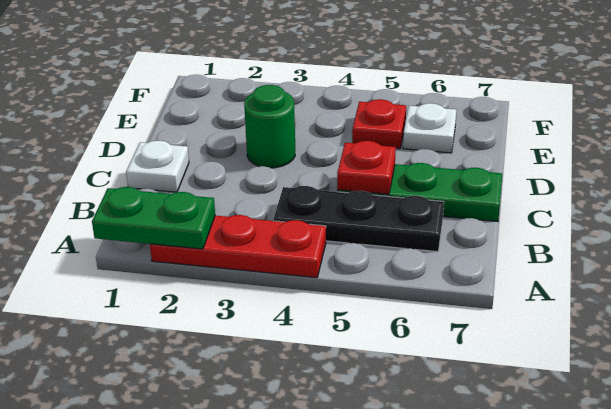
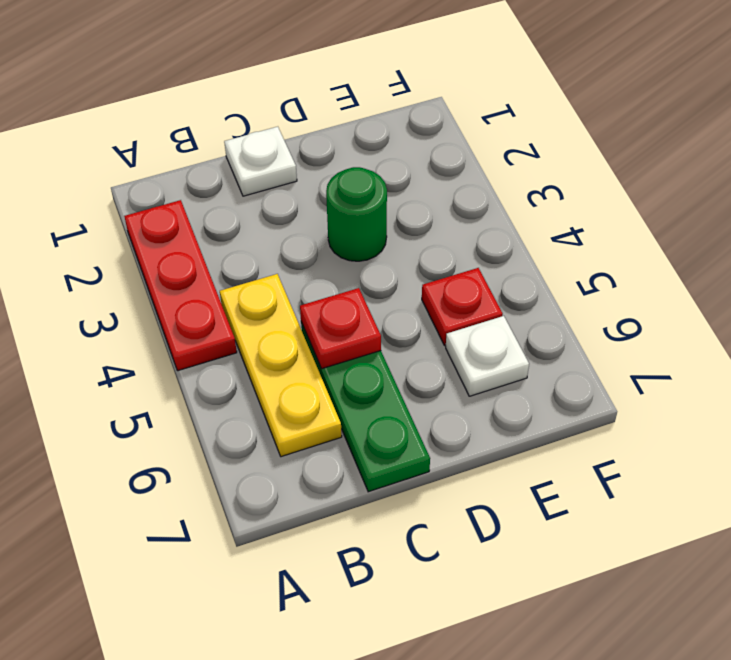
green plate A1:A2 level 2 -> none
black plate B4:B6 level 1 -> yellow plate B4:B6 level 1

